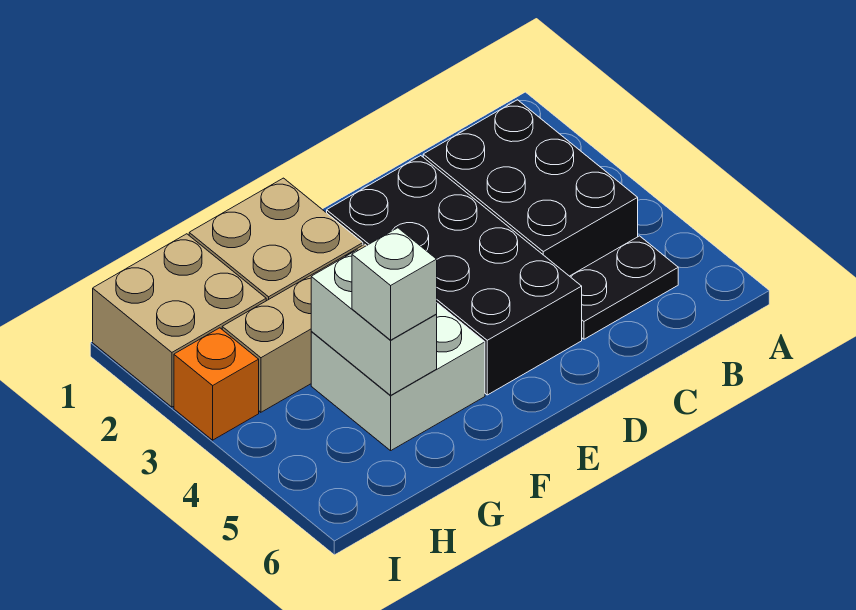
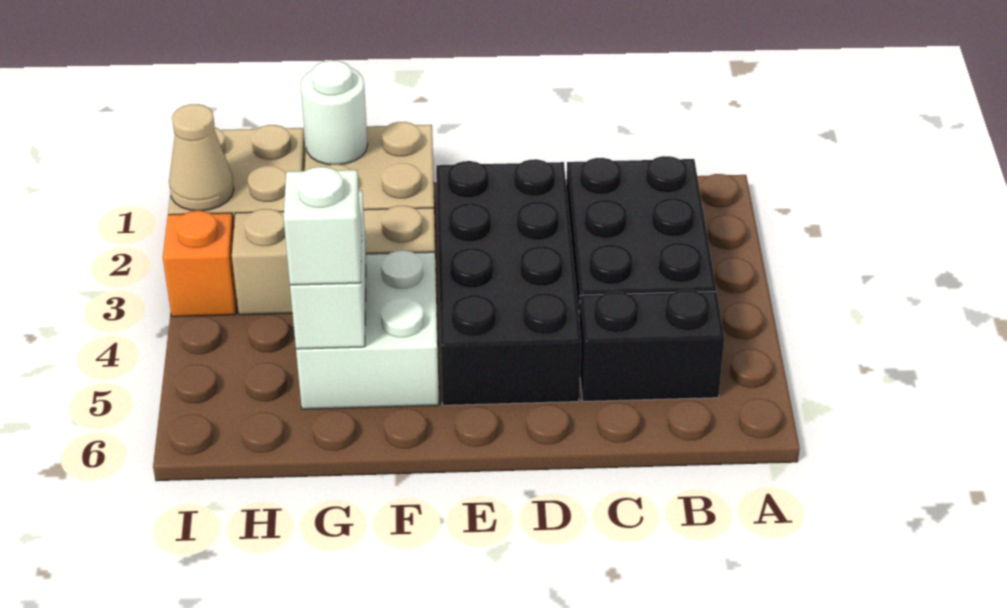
black plate B5:C5 level 1 -> black brick B5:C5 level 1
none -> white round brick G1 level 2
none -> tan cone I2 level 2

